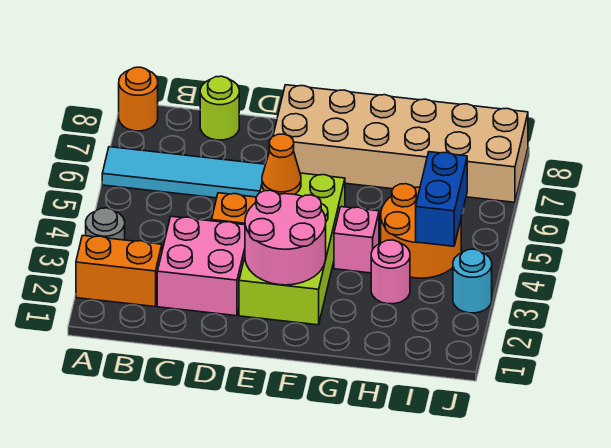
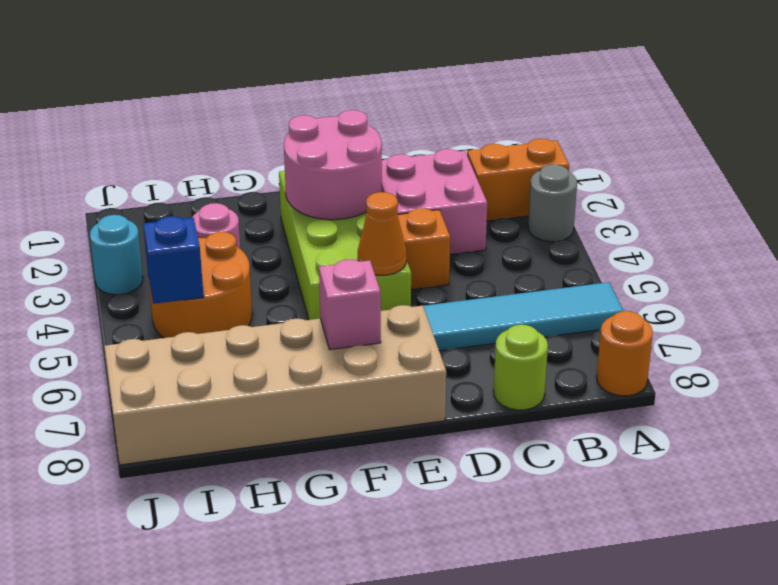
pink brick G4 level 1 -> pink brick F7 level 2
blue brick I4:I5 level 2 -> blue brick I5 level 2

